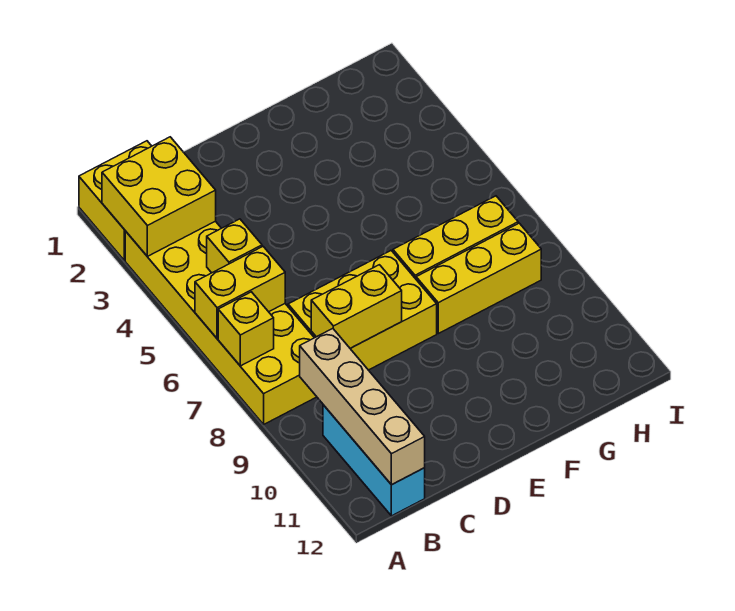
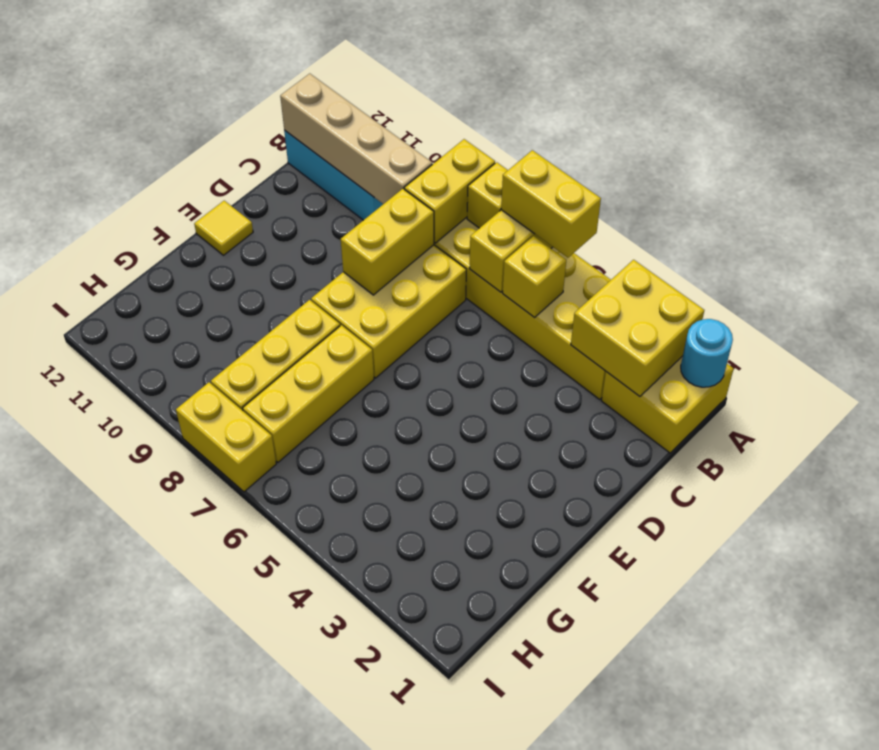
none -> cyan round brick A1 level 2
none -> yellow brick A5:A6 level 3
none -> yellow brick A8:B8 level 2
none -> yellow tile E12 level 1
none -> yellow brick I7:I8 level 1

